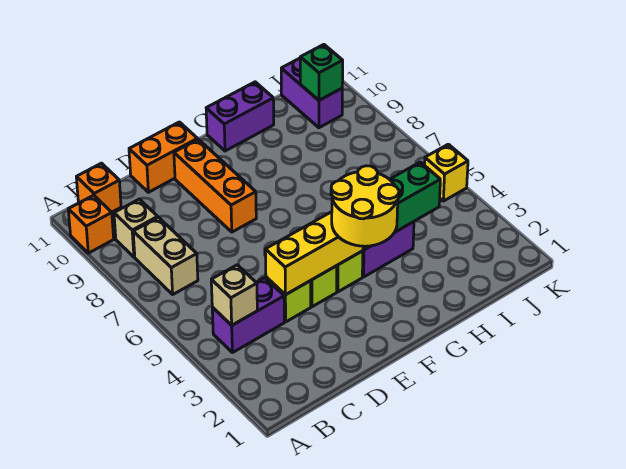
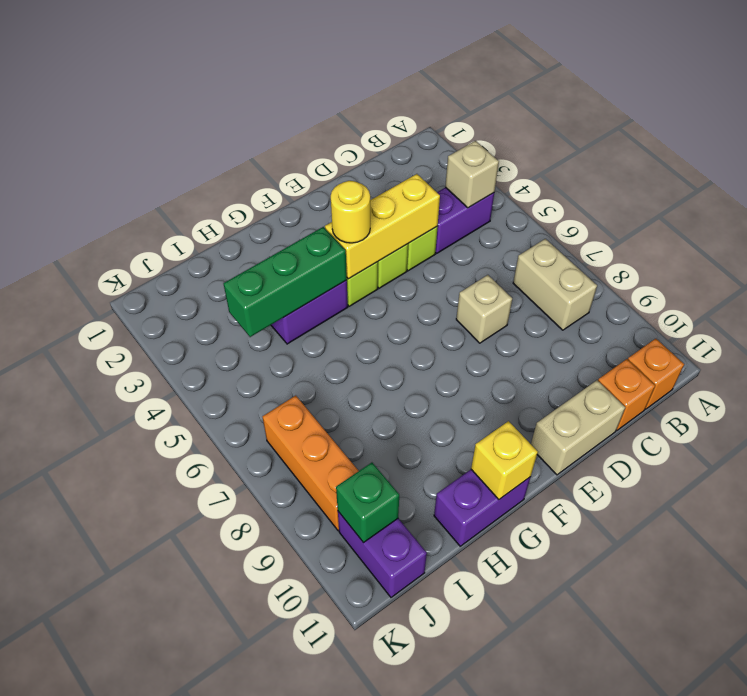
orange brick A10 level 1 -> orange brick C11 level 1
tan brick B9 level 1 -> tan brick D7 level 1
orange brick D11:E11 level 1 -> tan brick D11:E11 level 1
orange brick E8:E10 level 1 -> orange brick J7:J9 level 1
yellow round brick F3:G4 level 3 -> yellow round brick F4 level 3
yellow brick K5 level 1 -> yellow brick G11 level 2

